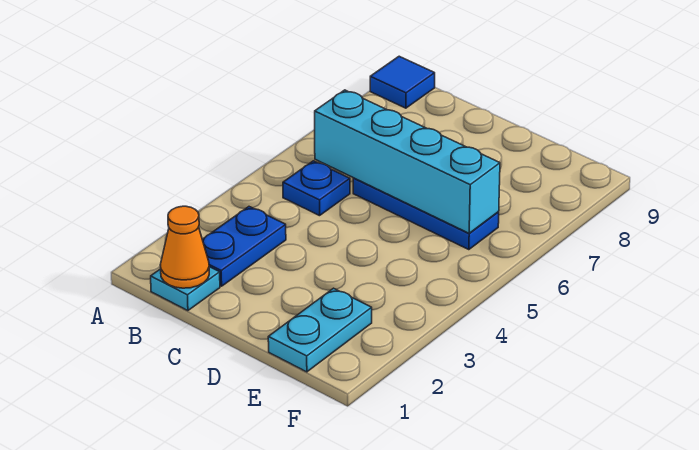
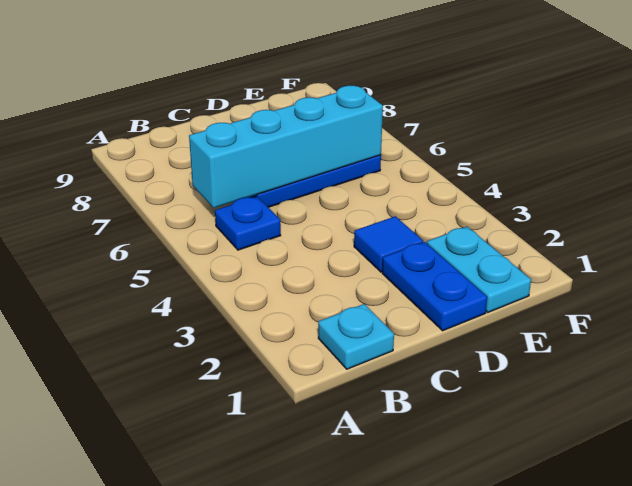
blue tile A9 level 1 -> blue tile D3 level 1
orange cone B1 level 2 -> none
blue plate B2:B3 level 1 -> blue plate D1:D2 level 1

